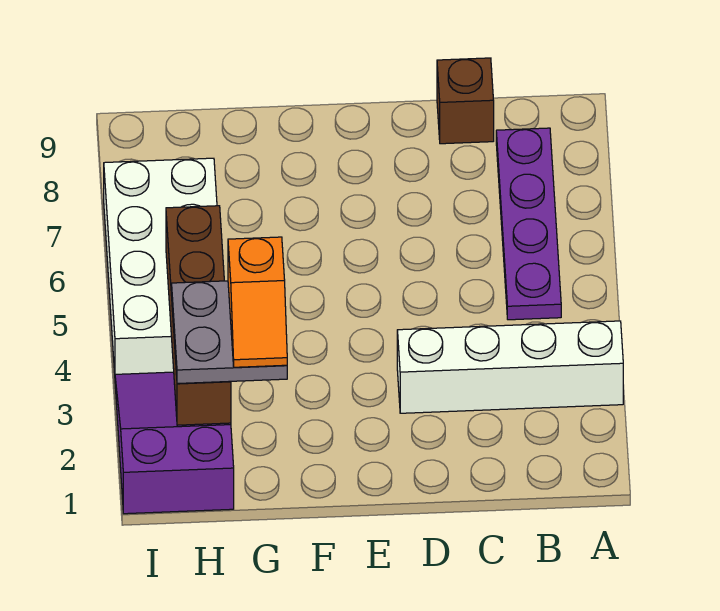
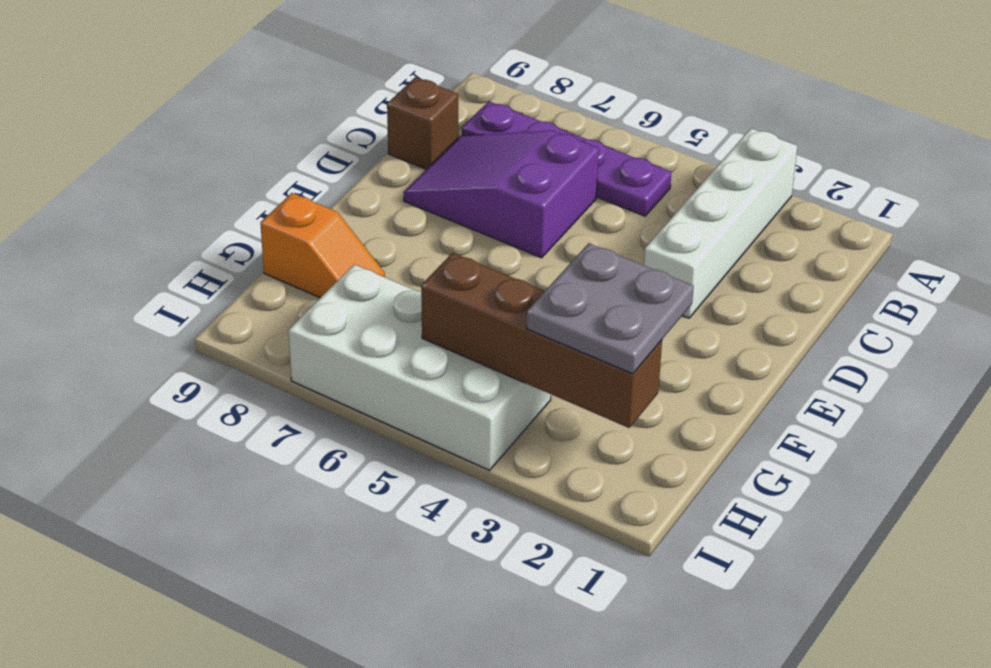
orange slope G2:G3 level 4 top 3 -> orange slope G8:G9 level 1 top 9
purple slope H1:I3 level 1 top 1 -> purple slope C6:D8 level 1 top 6

